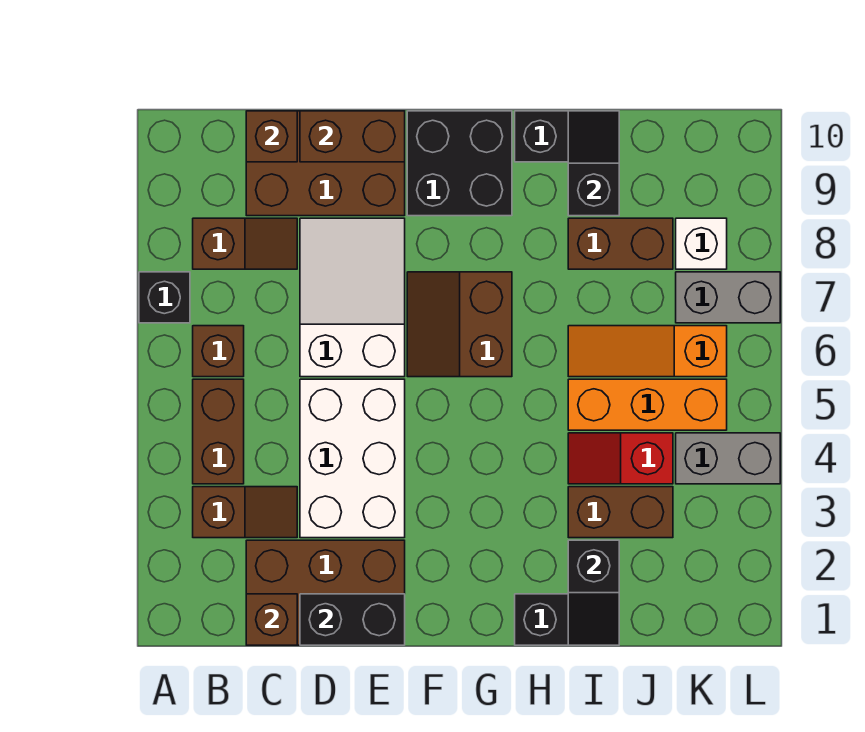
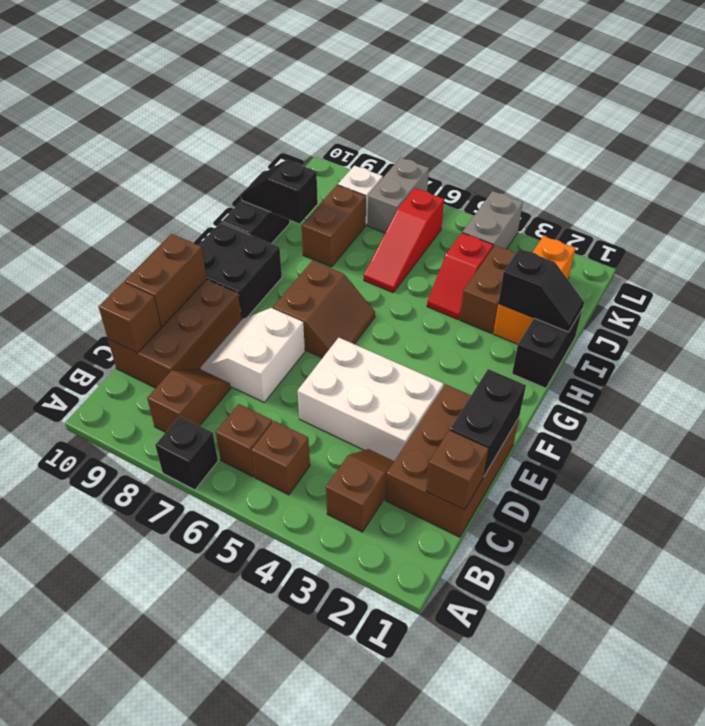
brown brick B4:B5 level 1 -> brown brick B5 level 1
white slope D6:E8 level 1 top 6 -> white slope D7:E8 level 1 top 7
brown slope F6:G7 level 1 top G -> brown slope F6:G7 level 1 top 7
orange brick I5:K5 level 1 -> orange brick I2:K2 level 1
orange slope I6:K6 level 1 top K -> red slope I6:K6 level 1 top K

